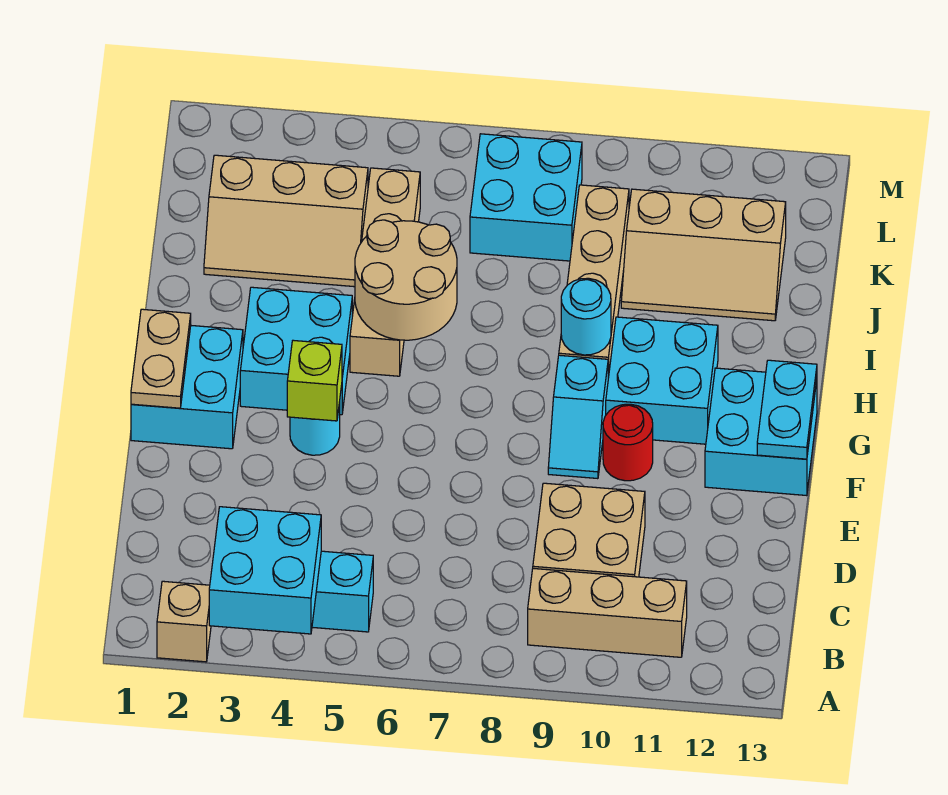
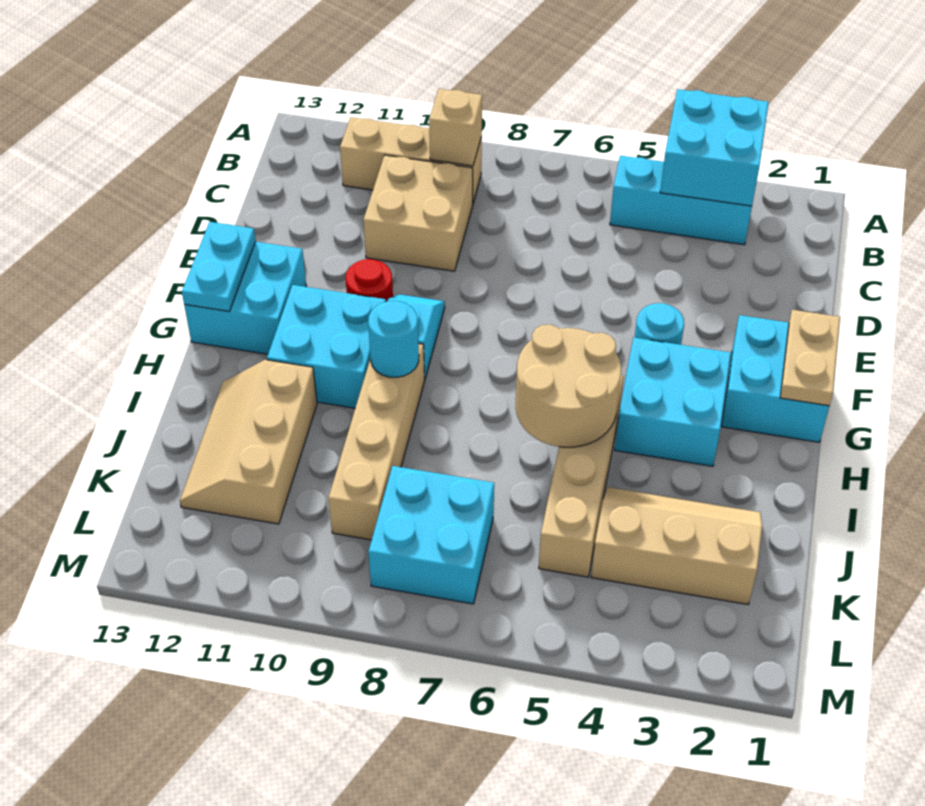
tan brick A2 level 1 -> tan brick B9 level 2
lime brick F4 level 2 -> none
tan slope J10:K12 level 1 top K -> tan slope I11:K12 level 1 top 11

